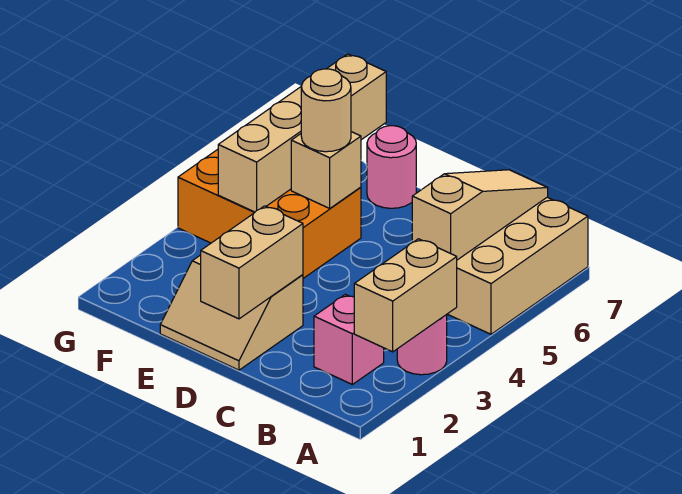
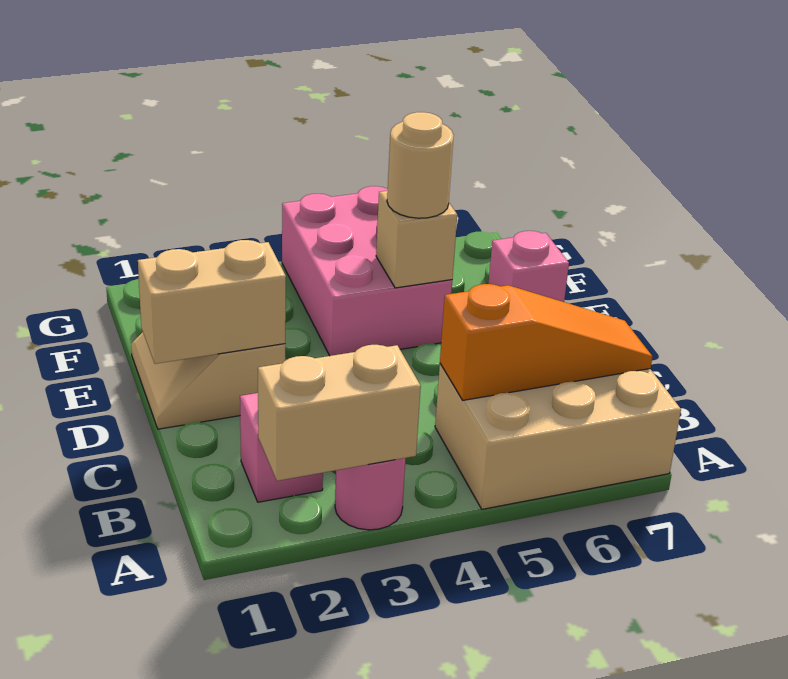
tan slope B5:B7 level 2 top 5 -> orange slope B5:B7 level 2 top 5
orange brick E4:G5 level 1 -> pink brick E4:G5 level 1
pink round brick E7 level 1 -> pink brick E7 level 1
tan brick F4:F7 level 2 -> none

